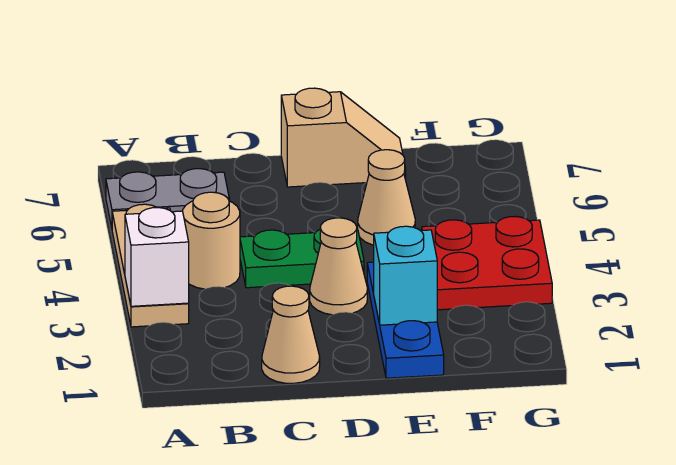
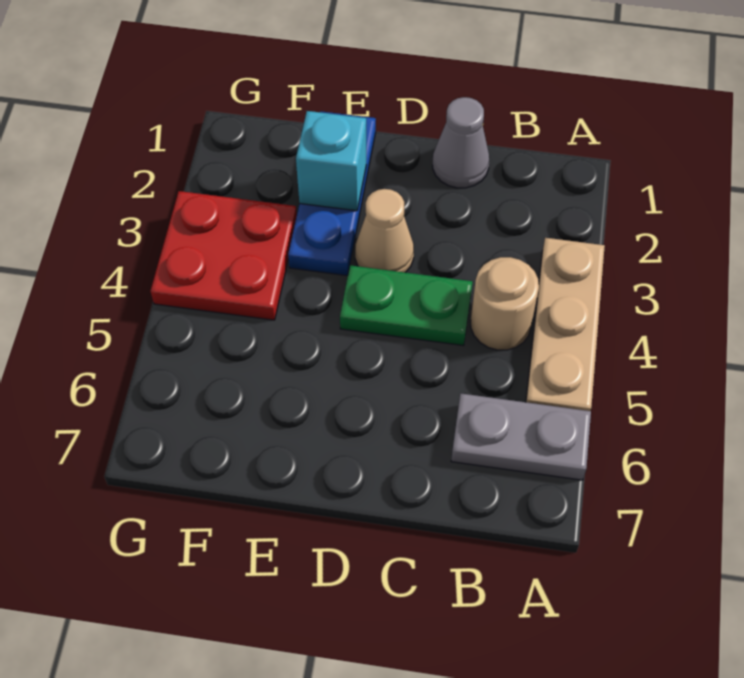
white brick A3 level 2 -> none
tan cone C1 level 1 -> grey cone C1 level 1
tan slope D7:E7 level 1 top D -> none
tan cone E5 level 1 -> none

